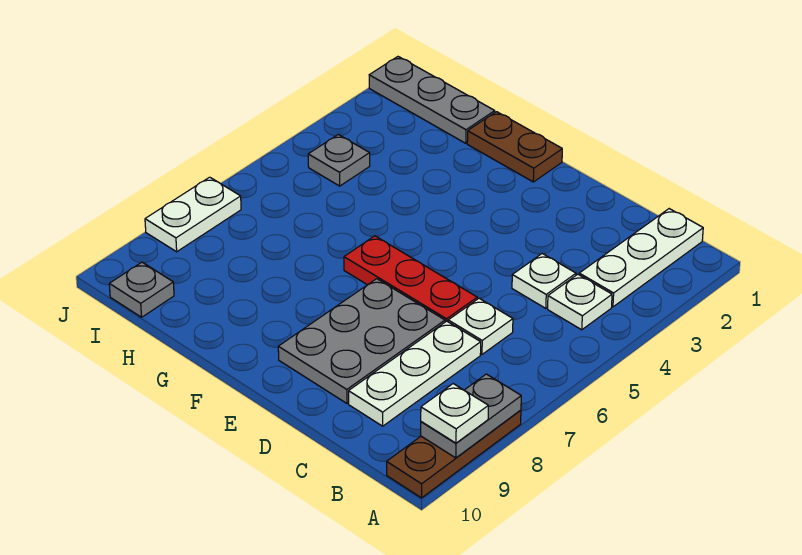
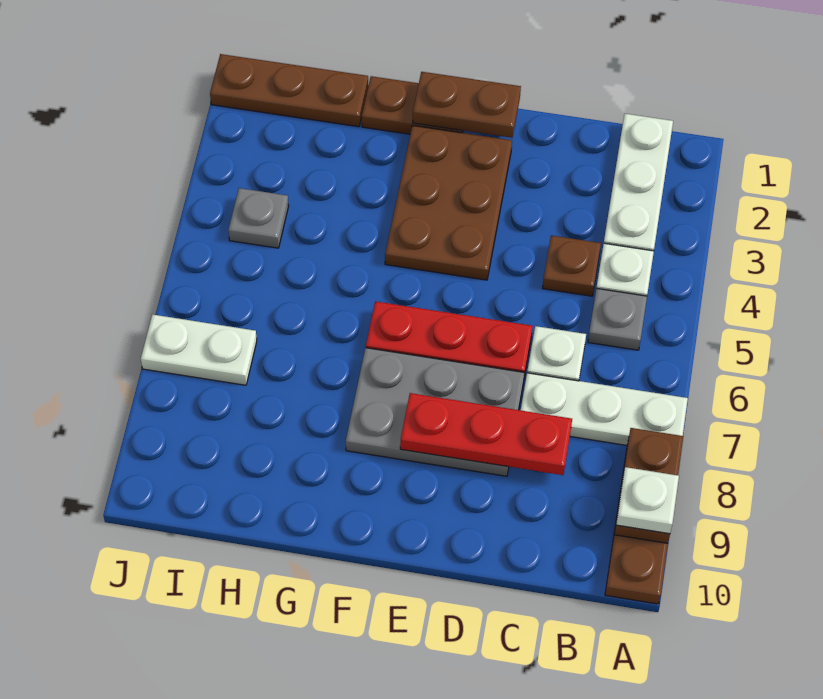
grey plate A8:A9 level 2 -> brown plate A8:A9 level 2
white plate C4 level 1 -> brown plate C4 level 1
white plate C7:C9 level 1 -> white plate A7:C7 level 1
none -> red plate C8:E8 level 2
grey plate D7:E9 level 1 -> grey plate D7:F8 level 1
none -> brown plate E1:F1 level 2
none -> brown plate E2:F4 level 1
grey plate H1:J1 level 1 -> brown plate H1:J1 level 1
grey plate I10 level 1 -> grey plate B5 level 1
white plate J7:J8 level 1 -> white plate I7:J7 level 1

